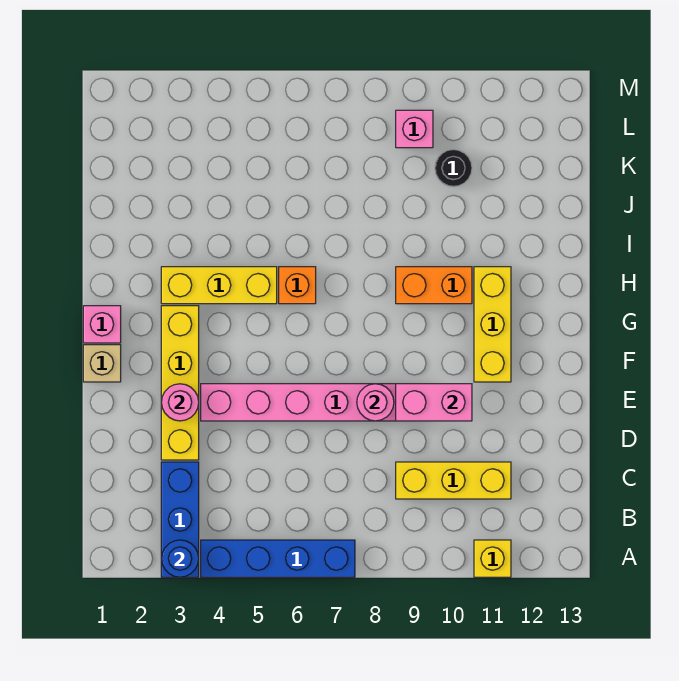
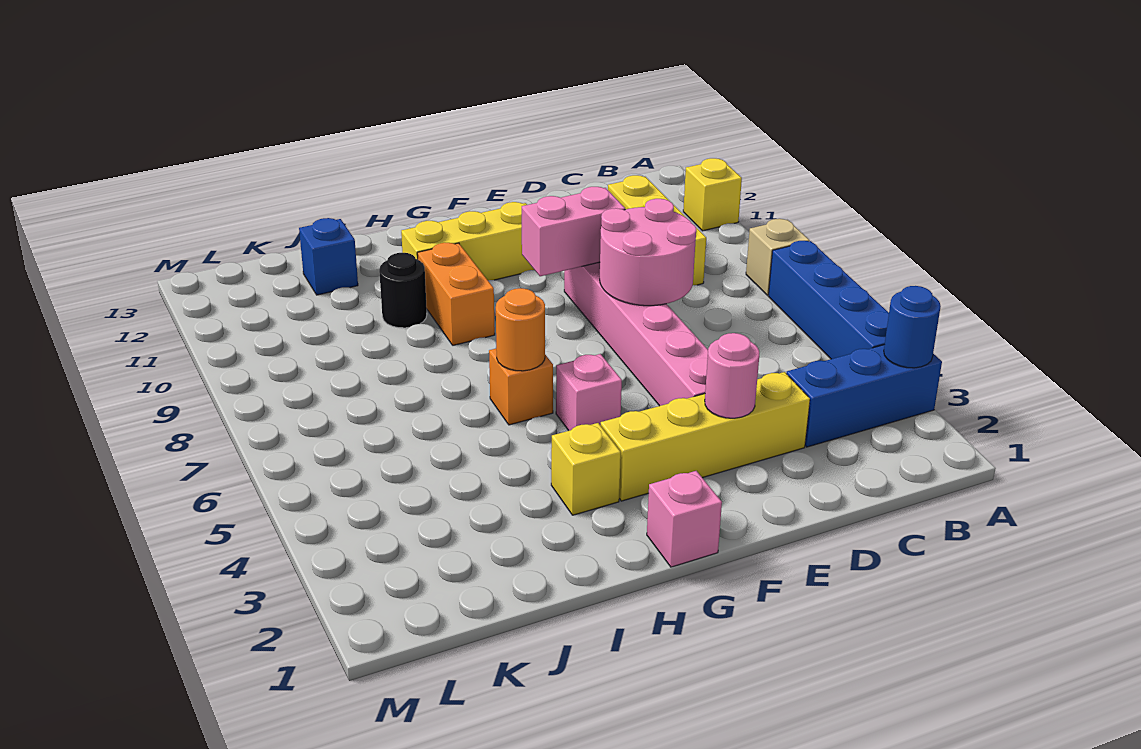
pink round brick E8 level 2 -> pink round brick D7:E8 level 2
pink brick E9:E10 level 2 -> pink brick E9:F9 level 2
tan brick F1 level 1 -> tan brick A8 level 1
yellow brick H3:H5 level 1 -> yellow brick H3 level 1
none -> orange round brick H6 level 2
none -> blue brick J12 level 1
black round brick K10 level 1 -> black round brick I10 level 1
pink brick L9 level 1 -> pink brick G5 level 1

